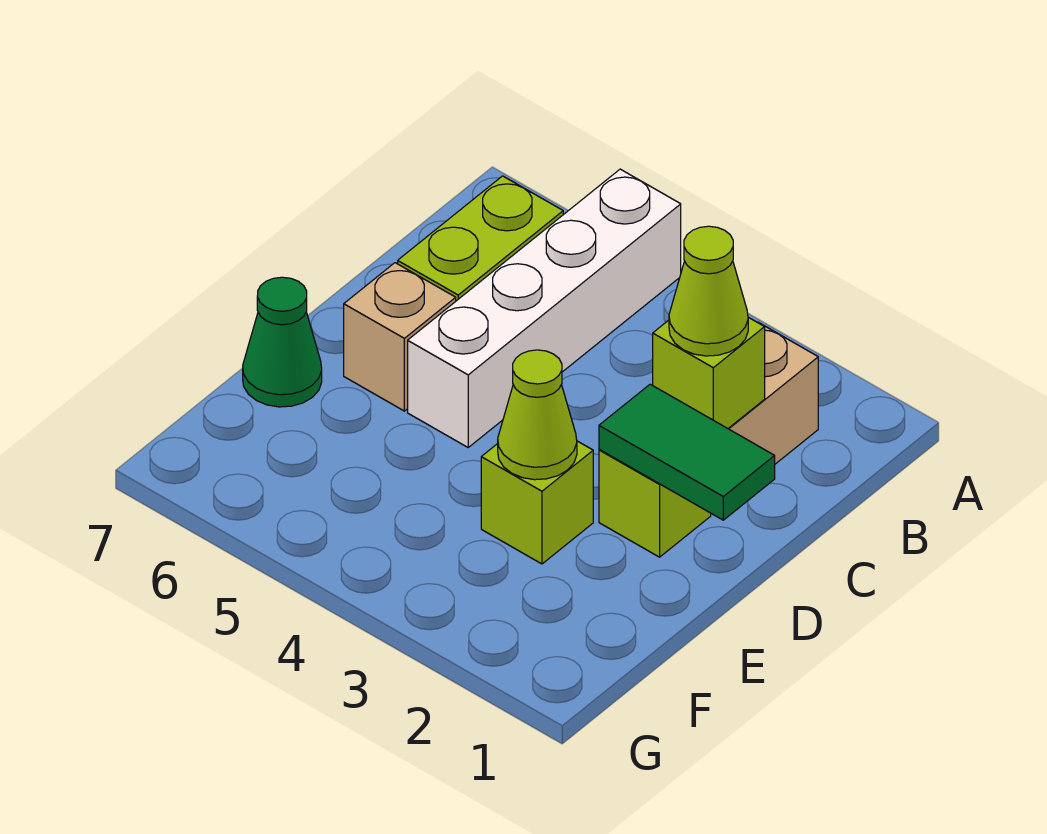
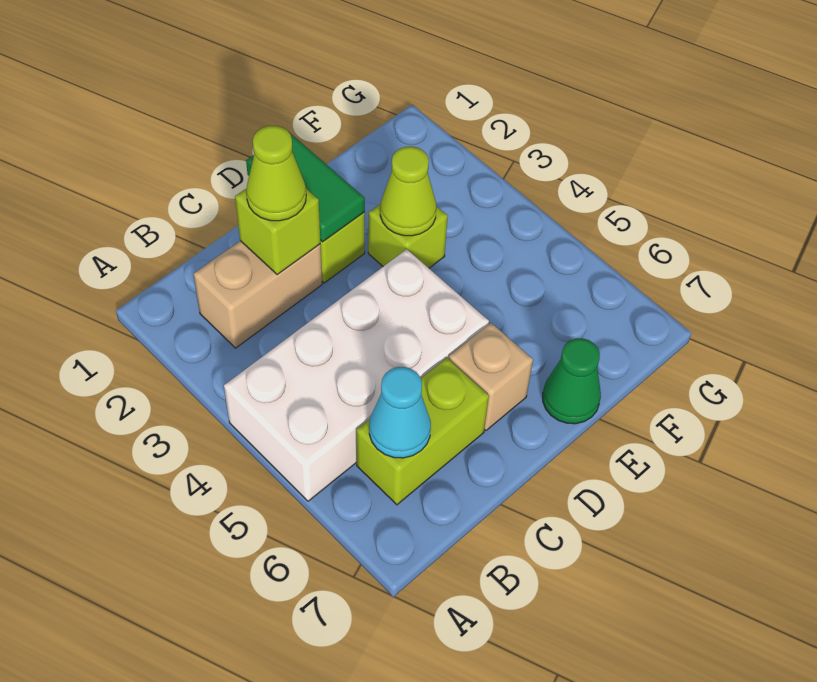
white brick A5:D5 level 1 -> white brick A4:D5 level 1
none -> cyan cone B6 level 2

